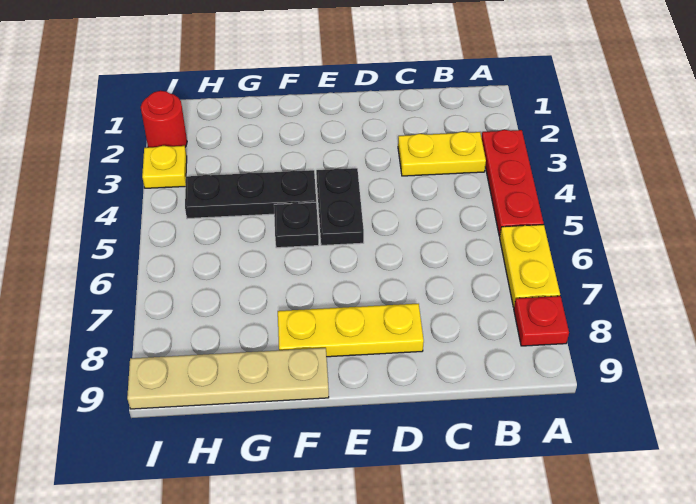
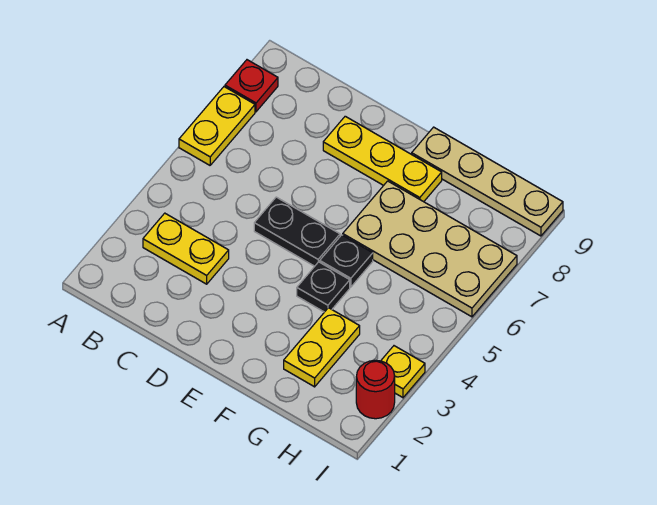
red plate A3:A5 level 1 -> none
black plate E4:E5 level 1 -> black plate D5:E5 level 1
black plate F4:H4 level 1 -> black plate F4 level 1
none -> tan plate F6:I7 level 1
none -> yellow plate G2:G3 level 1

